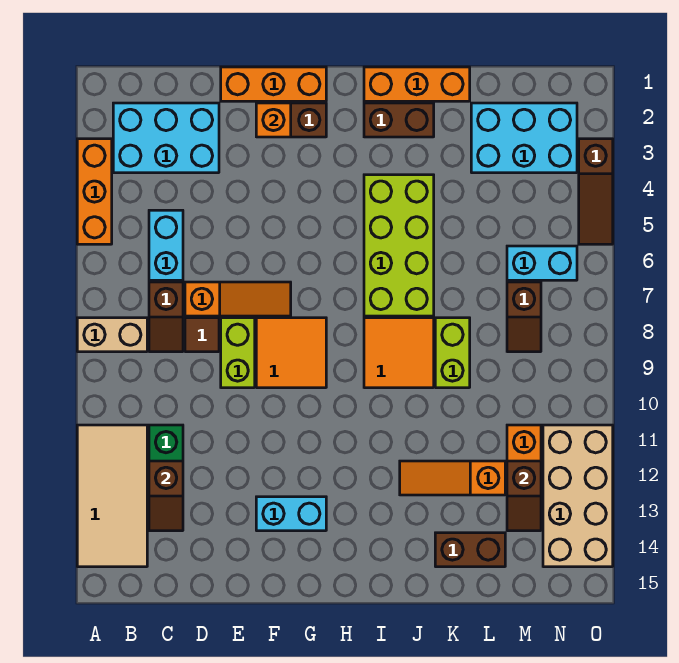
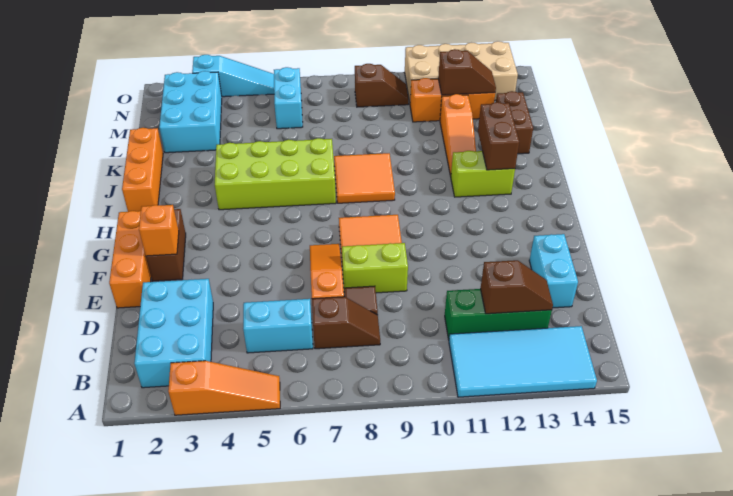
orange brick A3:A5 level 1 -> orange slope A3:A5 level 1 top 3
tan brick A8:B8 level 1 -> none
tan tile A11:B14 level 1 -> cyan tile A11:B14 level 1
cyan brick F13:G13 level 1 -> cyan brick D14:E14 level 1
brown brick I2:J2 level 1 -> brown brick I13:J13 level 2
lime brick K8:K9 level 1 -> lime brick I12:I13 level 1
brown slope M7:M8 level 1 top 7 -> brown slope N9:N10 level 1 top 9
brown slope O3:O5 level 1 top 3 -> cyan slope O3:O5 level 1 top 3

